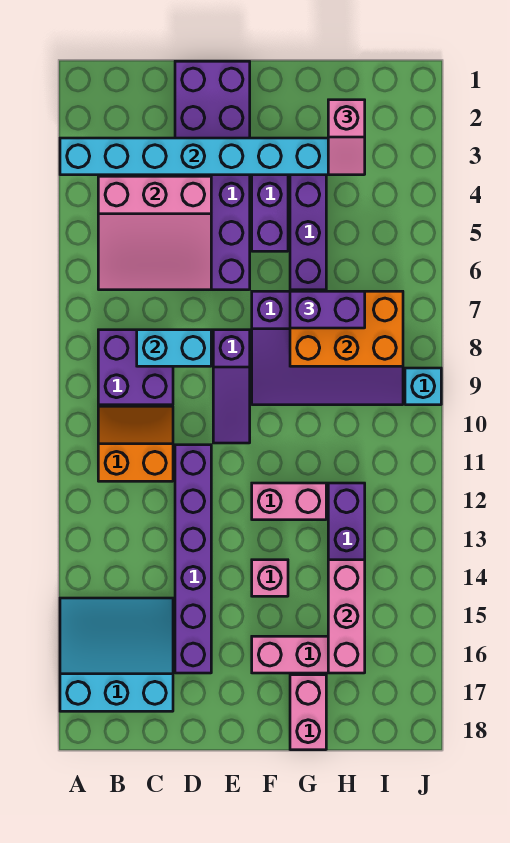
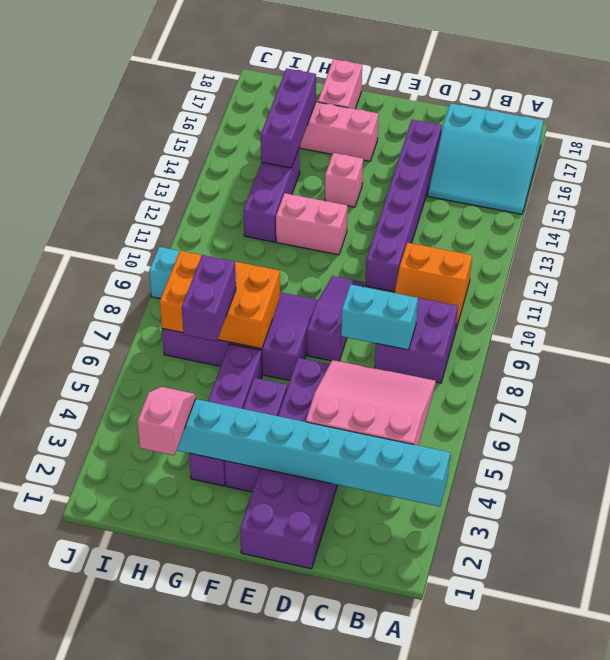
purple brick G7:H7 level 3 -> purple brick H6:H7 level 3
pink brick H14:H16 level 2 -> purple brick H14:H16 level 2

